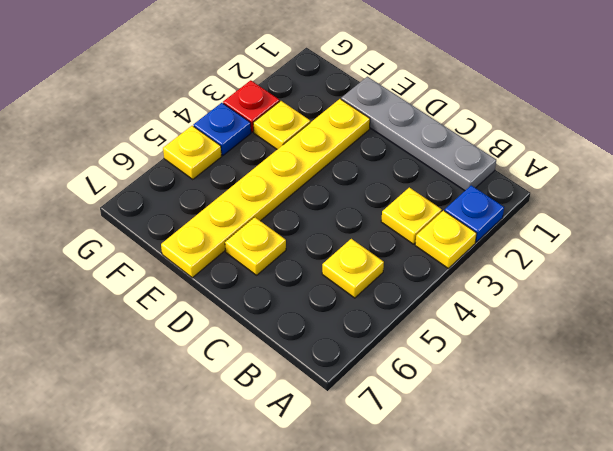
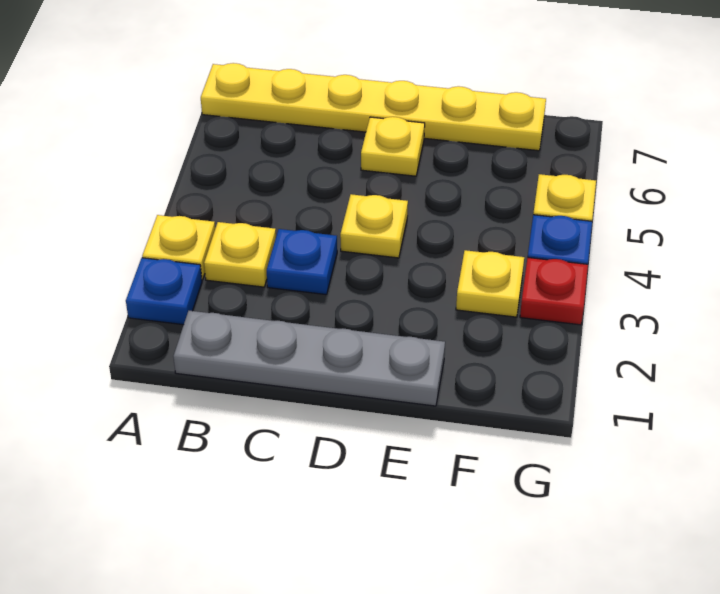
yellow plate B5 level 1 -> yellow plate D4 level 1
none -> blue plate C3 level 1
yellow plate E2:E7 level 1 -> yellow plate A7:F7 level 1

